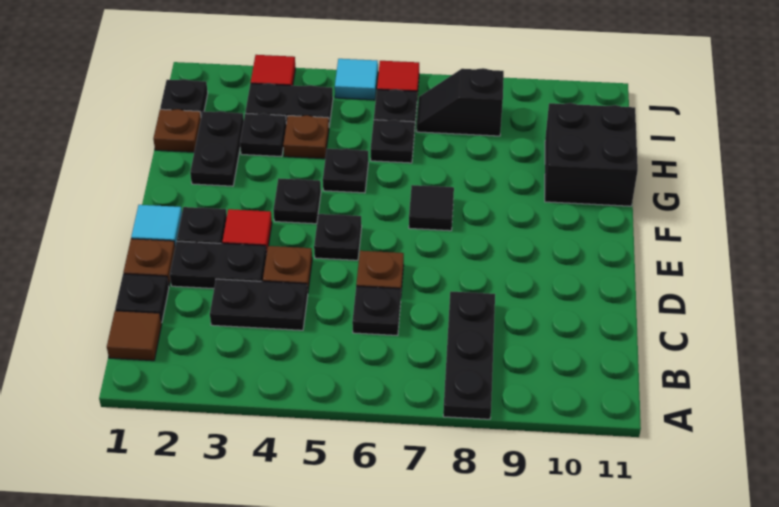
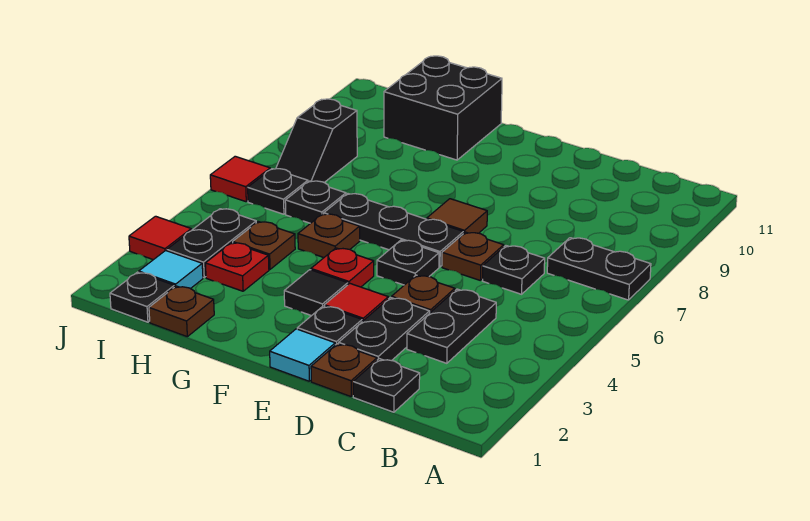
black plate A8:C8 level 1 -> black plate E6:G6 level 1
brown tile B1 level 1 -> brown tile E7 level 1
black plate F4 level 1 -> red plate F4 level 1
black tile F7 level 1 -> black tile F3 level 1
black plate G2:H2 level 1 -> black plate A7:B7 level 1
black plate G5 level 1 -> brown plate G5 level 1
black plate H3 level 1 -> red plate H3 level 1
cyan tile J5 level 1 -> cyan tile I2 level 1

